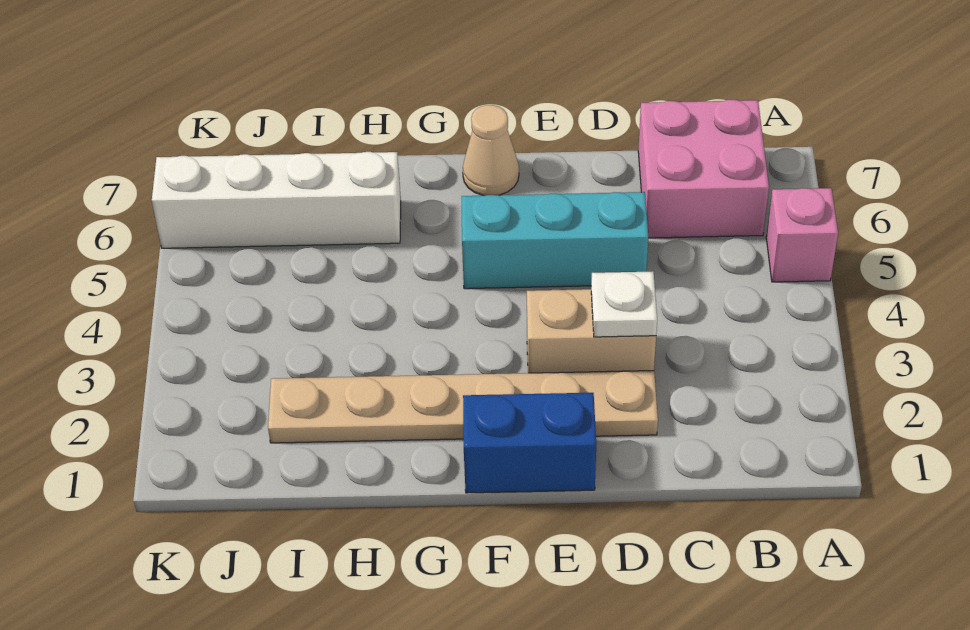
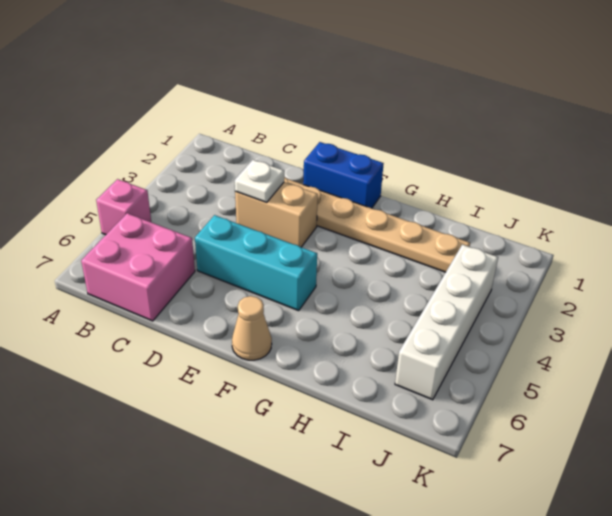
white brick H6:K6 level 1 -> white brick J3:J6 level 1

